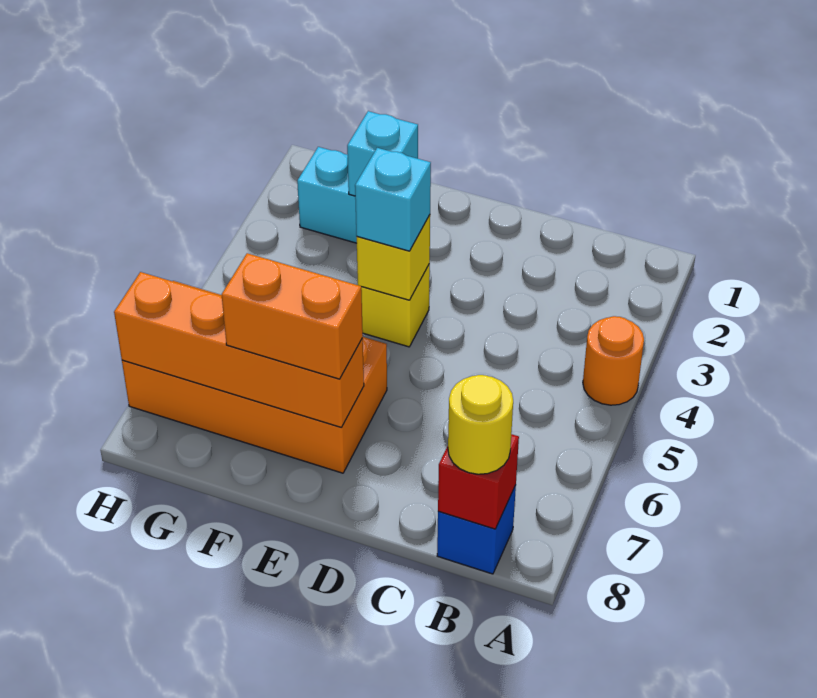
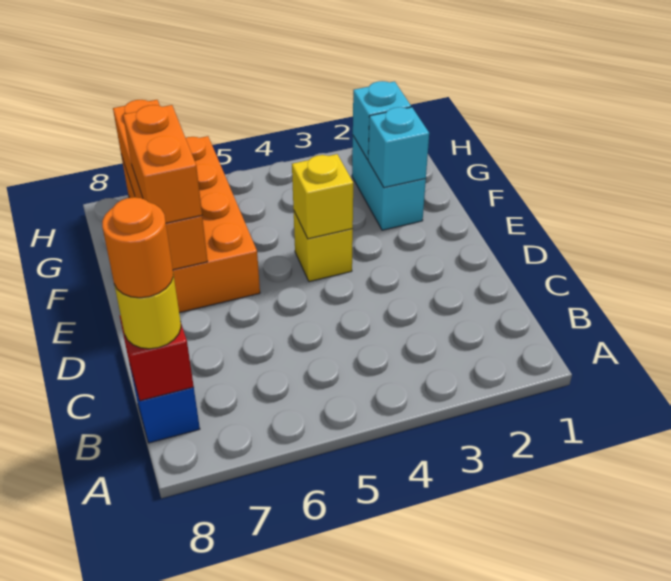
orange round brick A4 level 1 -> orange round brick B8 level 4
cyan brick E4 level 3 -> cyan brick G2 level 2

